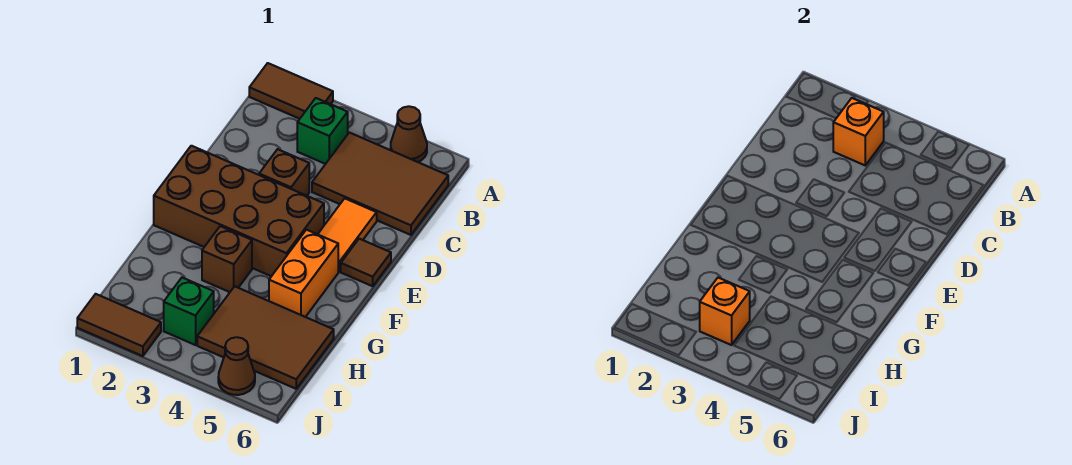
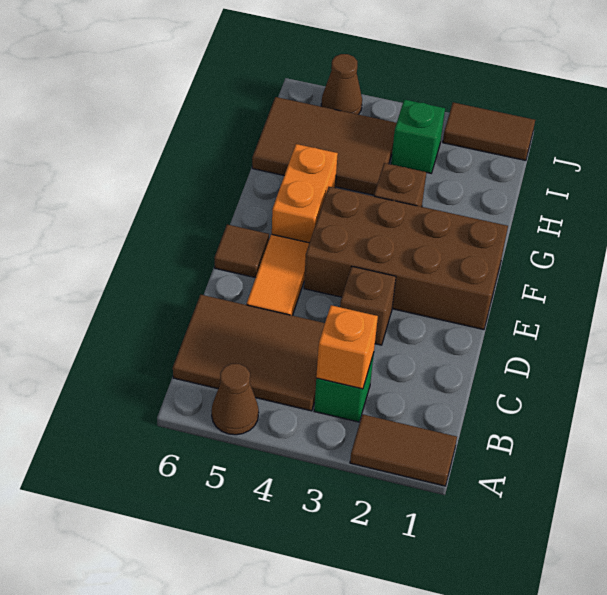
orange brick I3 level 2 -> none

